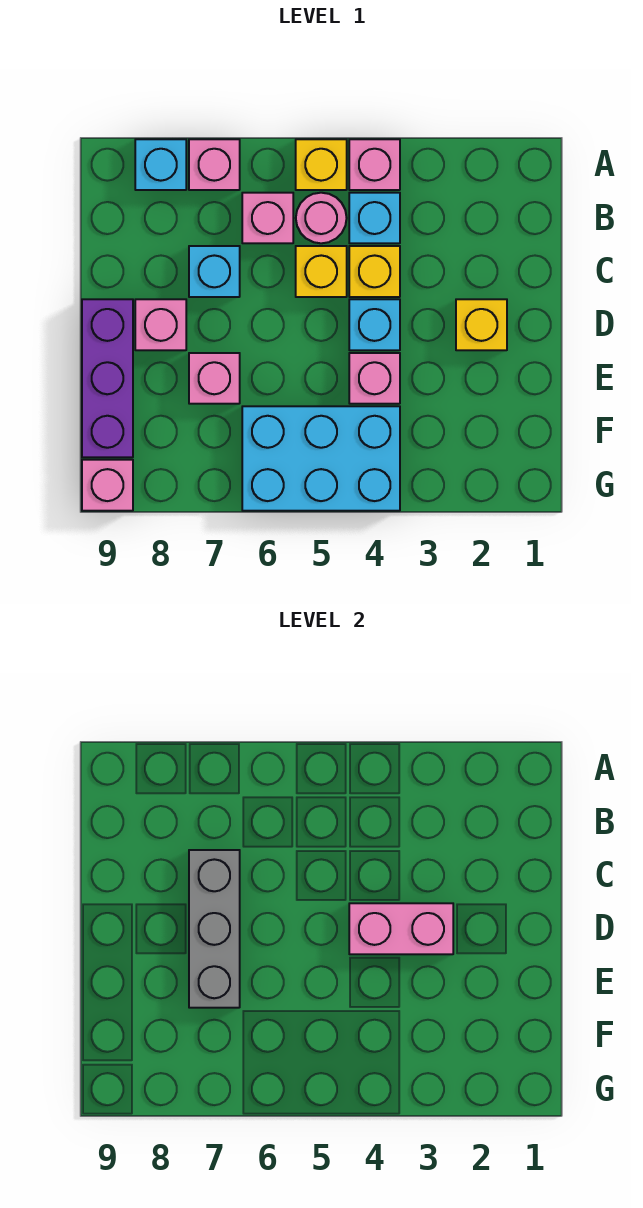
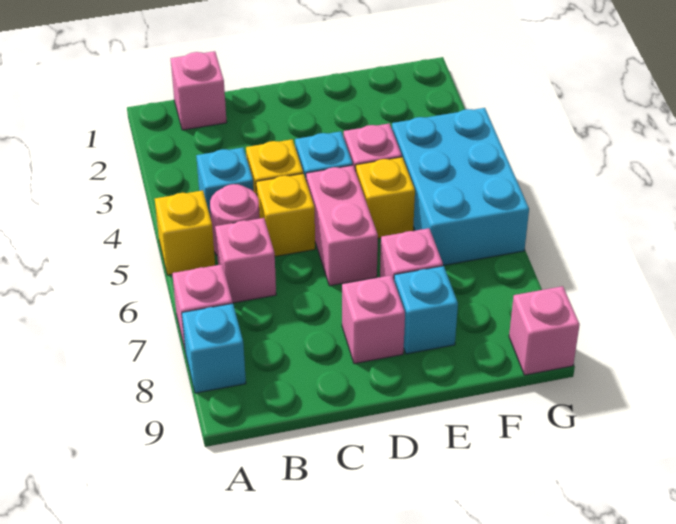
pink brick A4 level 1 -> pink brick B1 level 1
cyan brick C7 level 1 -> cyan brick E8 level 1
grey brick C7:E7 level 2 -> none
yellow brick D2 level 1 -> yellow brick E5 level 1
pink brick D3:D4 level 2 -> pink brick D5:D6 level 1
purple brick D9:F9 level 1 -> none

